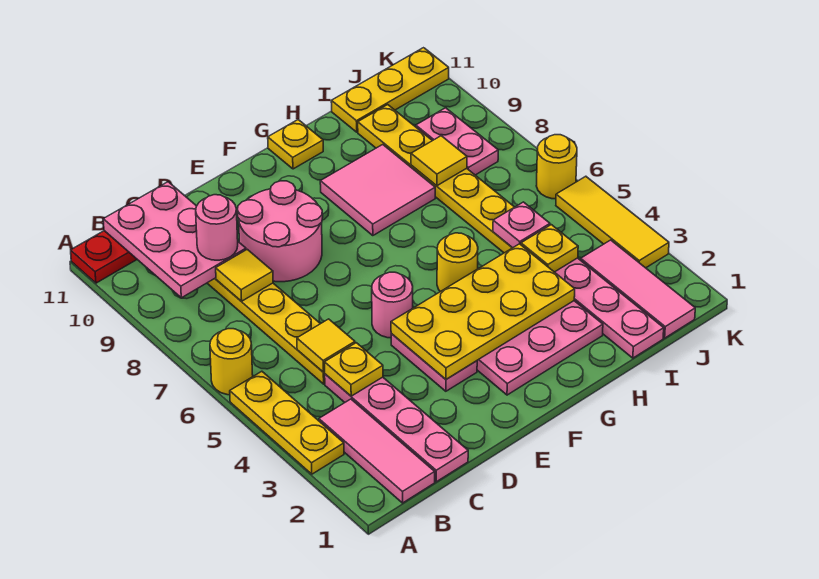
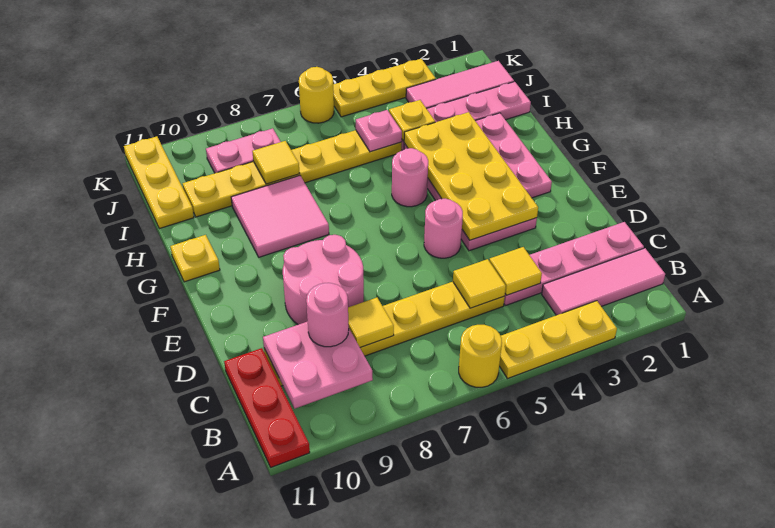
pink plate B9:C11 level 2 -> pink plate B9:C10 level 2
yellow plate C4 level 2 -> yellow tile C4 level 2
yellow round brick G5 level 1 -> pink round brick G5 level 1
yellow tile K3:K5 level 1 -> yellow plate K3:K5 level 1

